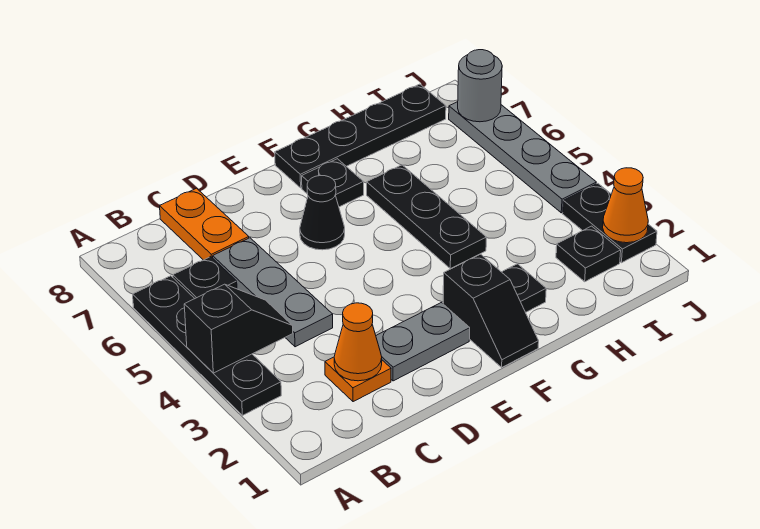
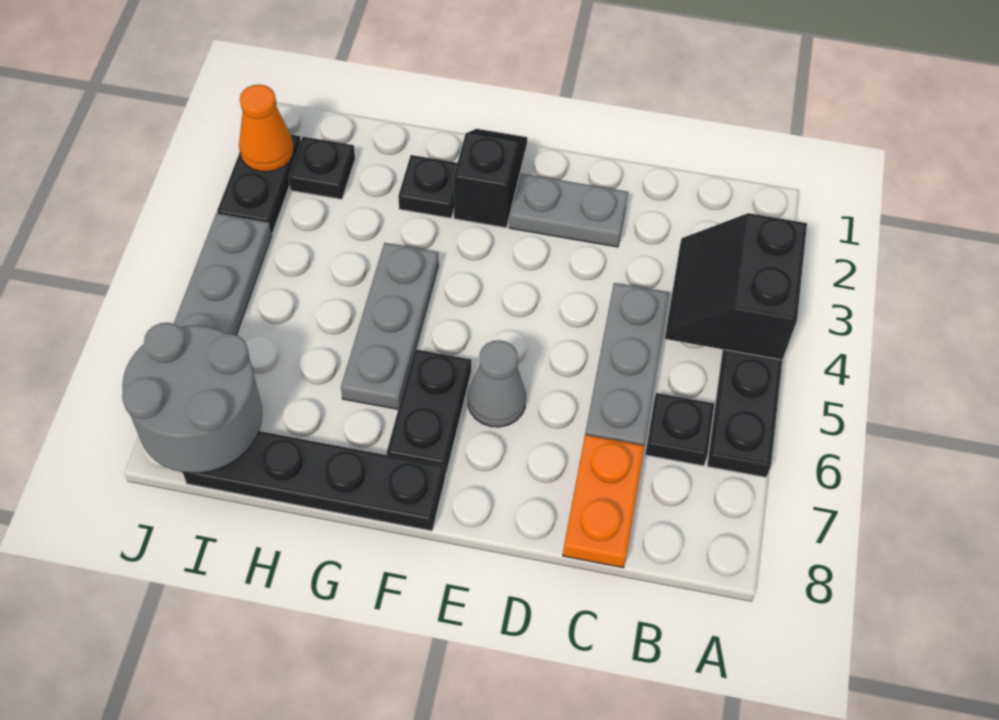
black slope A4:B4 level 2 top A -> black slope A3:B4 level 2 top A
orange plate C2 level 1 -> none
orange cone C2 level 2 -> none
black cone E6 level 1 -> grey cone E6 level 1
black plate F7 level 1 -> black plate F6:F7 level 1
black plate G4:G6 level 1 -> grey plate G4:G6 level 1
grey round brick J7 level 2 -> grey round brick I7:J8 level 2

